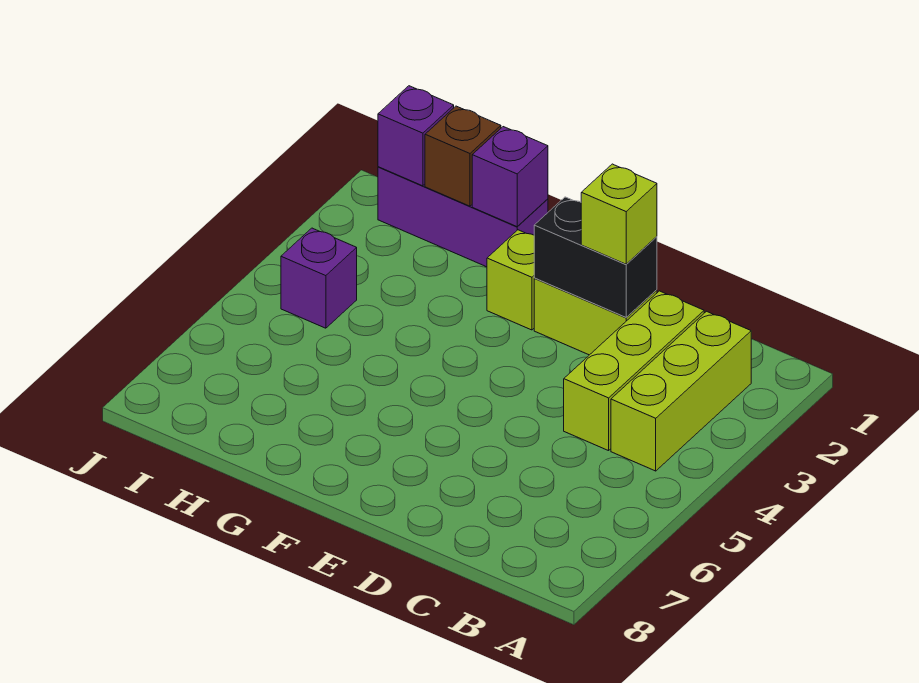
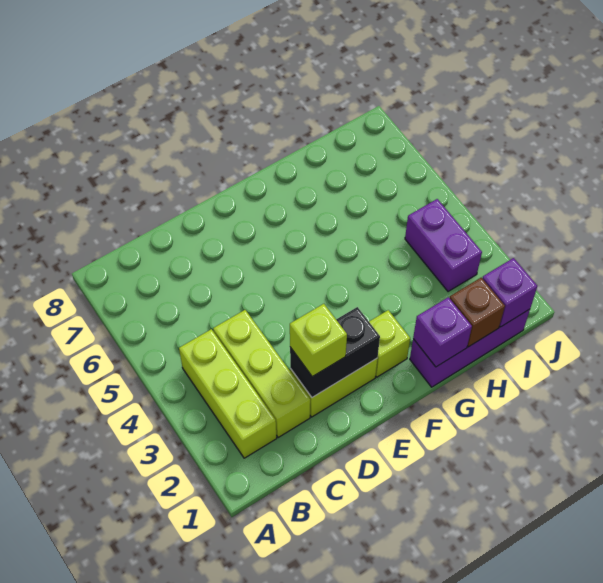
purple brick I4 level 1 -> purple brick I3:I4 level 1

